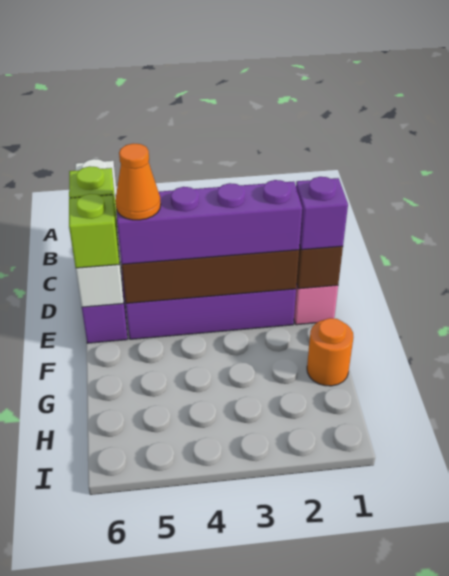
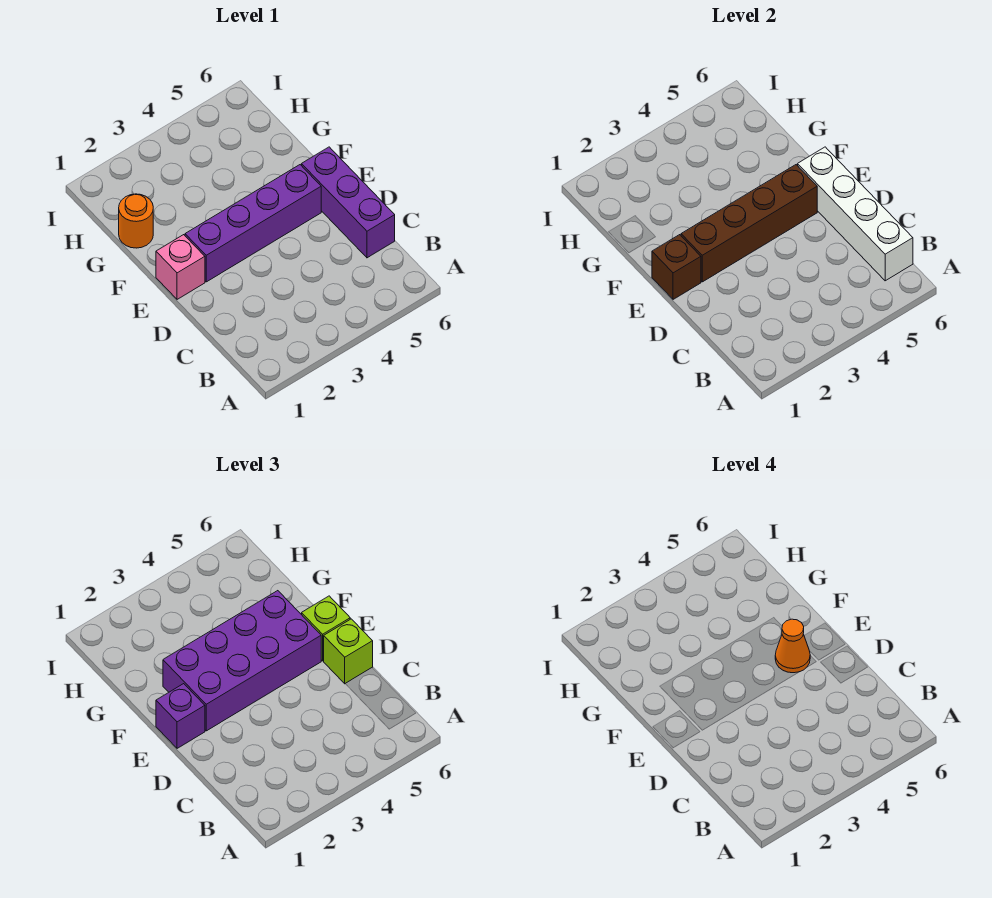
purple brick E2:E5 level 3 -> purple brick E2:F5 level 3

